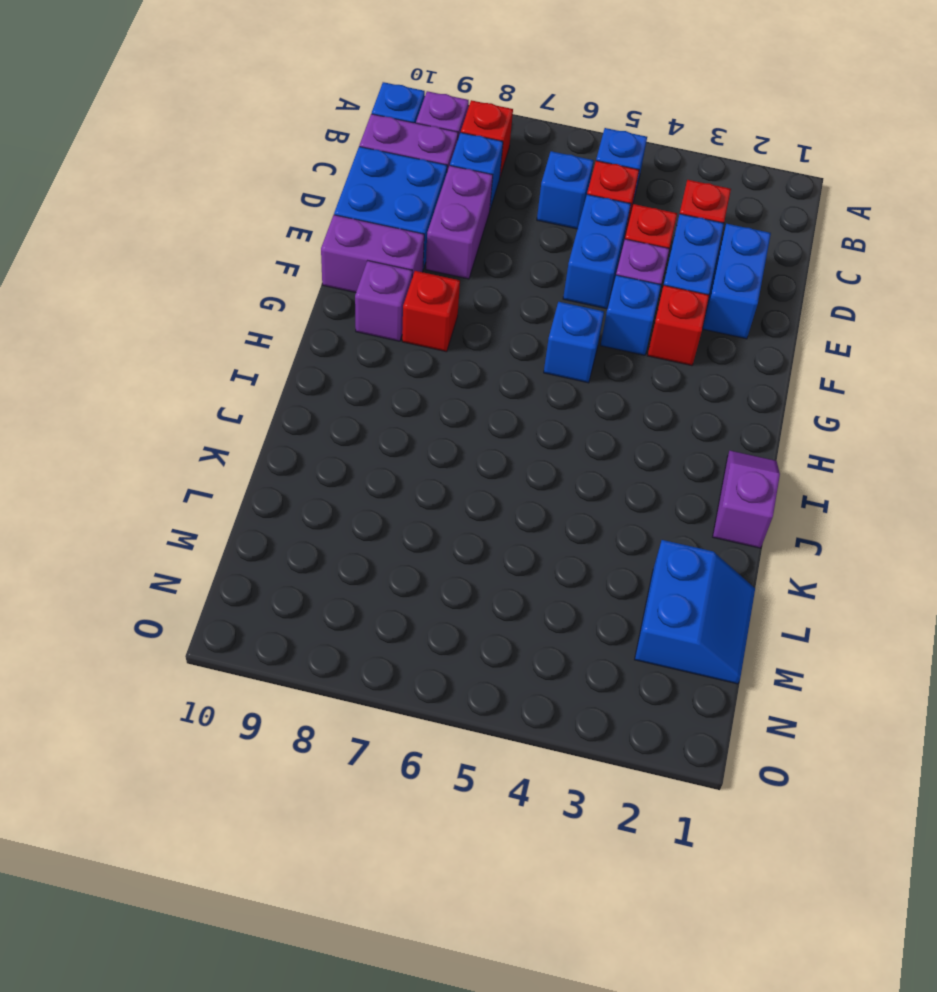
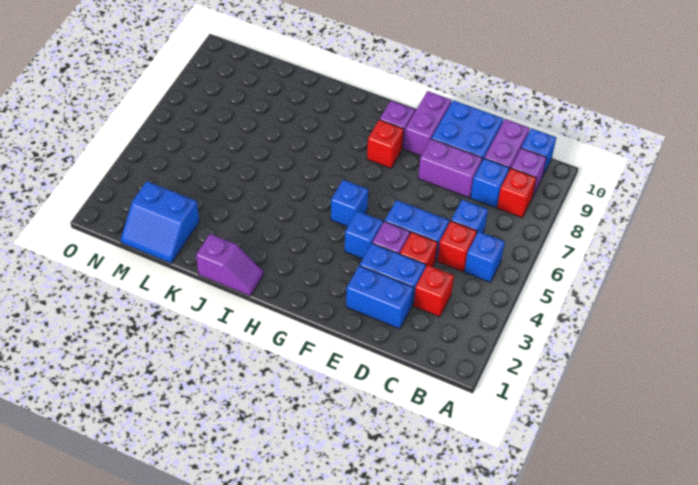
red brick F3 level 1 -> none

